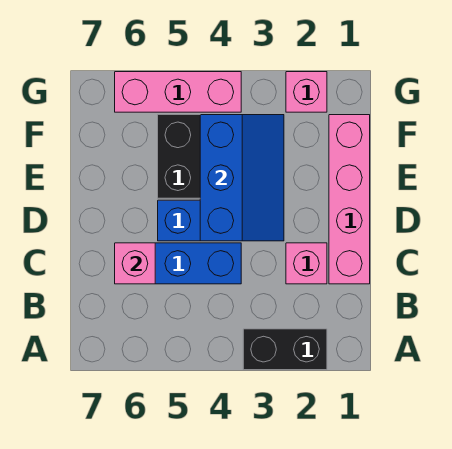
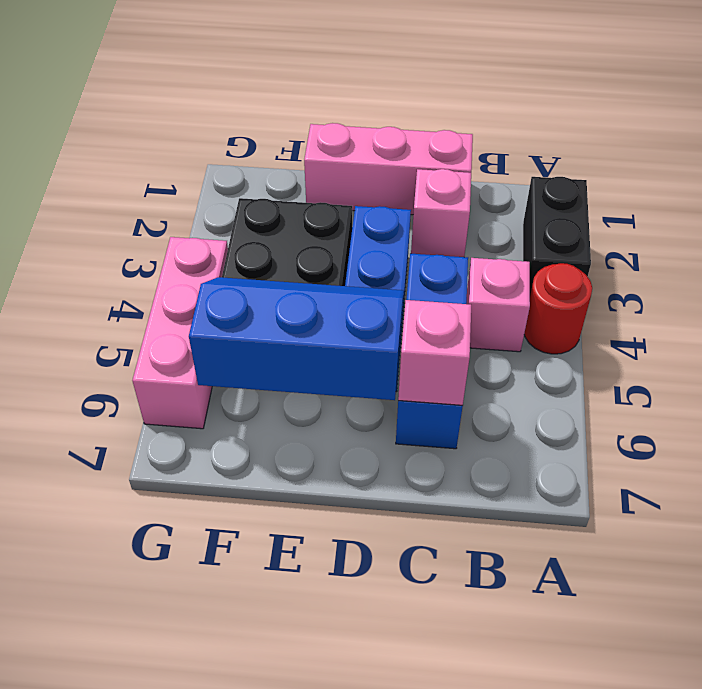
none -> red round brick A4 level 1
pink brick C1:F1 level 1 -> pink brick C1:E1 level 1
blue slope D3:F4 level 2 top 4 -> blue slope D5:F6 level 2 top 6
pink brick G2 level 1 -> pink brick B4 level 1

